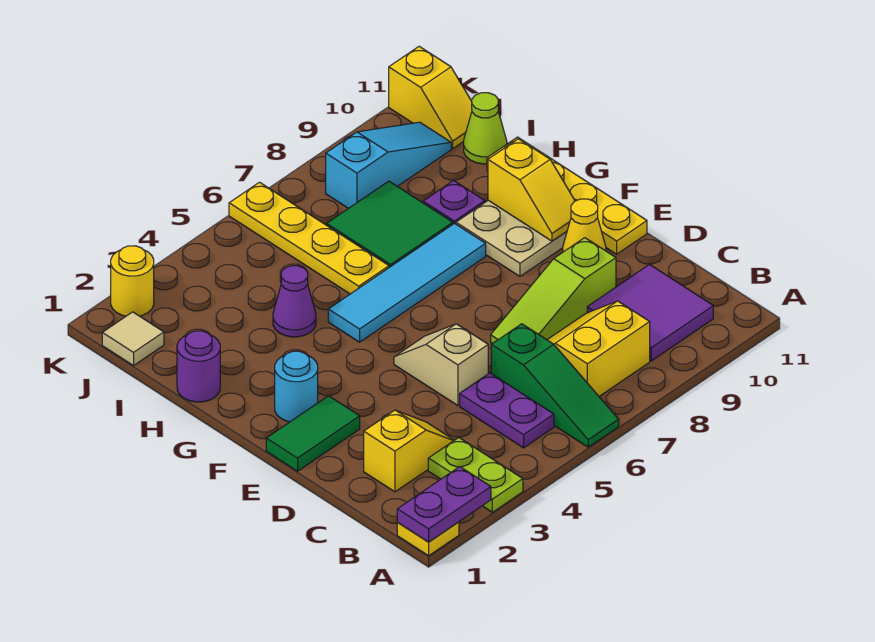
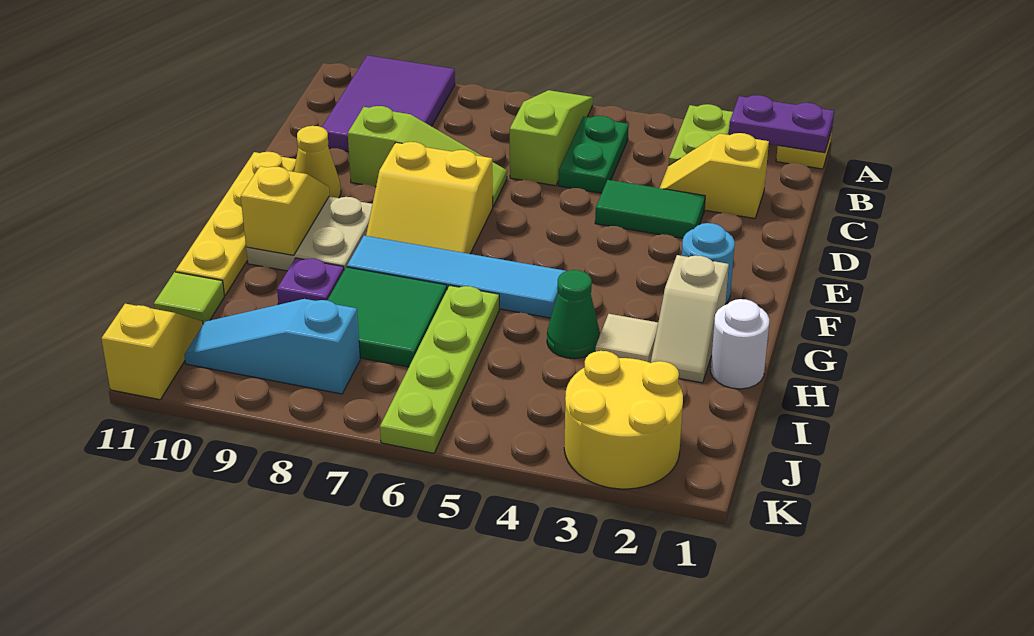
green slope A6:C6 level 1 top C -> lime slope A6:C6 level 1 top C
purple plate B5:C5 level 1 -> green plate B5:C5 level 1
yellow slope B7:C8 level 1 top B -> yellow slope E7:F8 level 1 top E
purple tile B9:C10 level 1 -> purple tile A9:C10 level 1
tan slope D5:E5 level 1 top D -> tan slope G2:H2 level 1 top G
green tile E1:E2 level 1 -> green tile D3:D4 level 1
purple round brick H1 level 1 -> white round brick H1 level 1
purple cone H4 level 1 -> green cone H4 level 1
yellow plate H6:K6 level 1 -> lime plate H6:K6 level 1
lime cone I11 level 1 -> lime tile I11 level 1
tan tile J1 level 1 -> tan tile H3 level 1
yellow round brick K2 level 1 -> yellow round brick J2:K3 level 1

